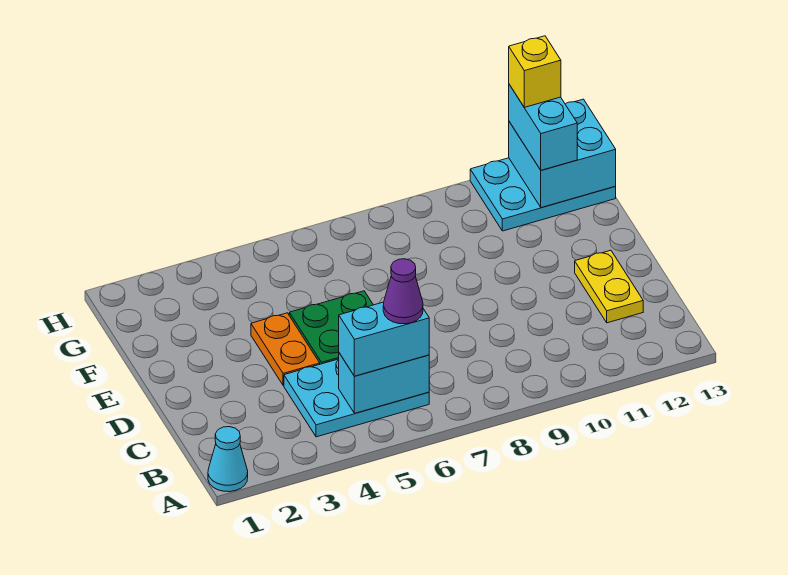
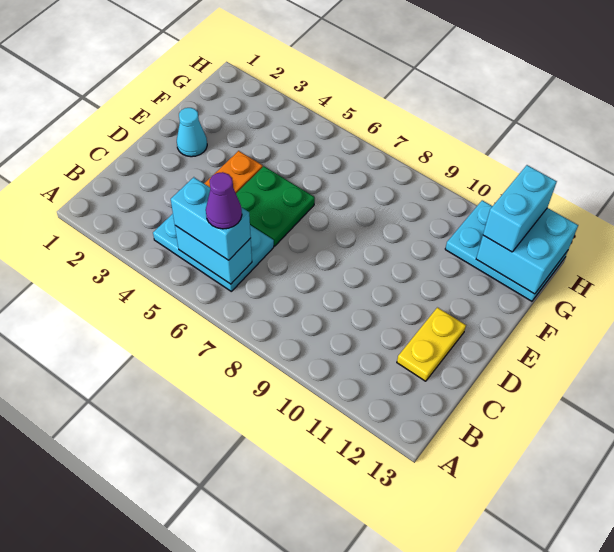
cyan cone A1 level 1 -> cyan cone E2 level 1
yellow brick H12 level 4 -> none

